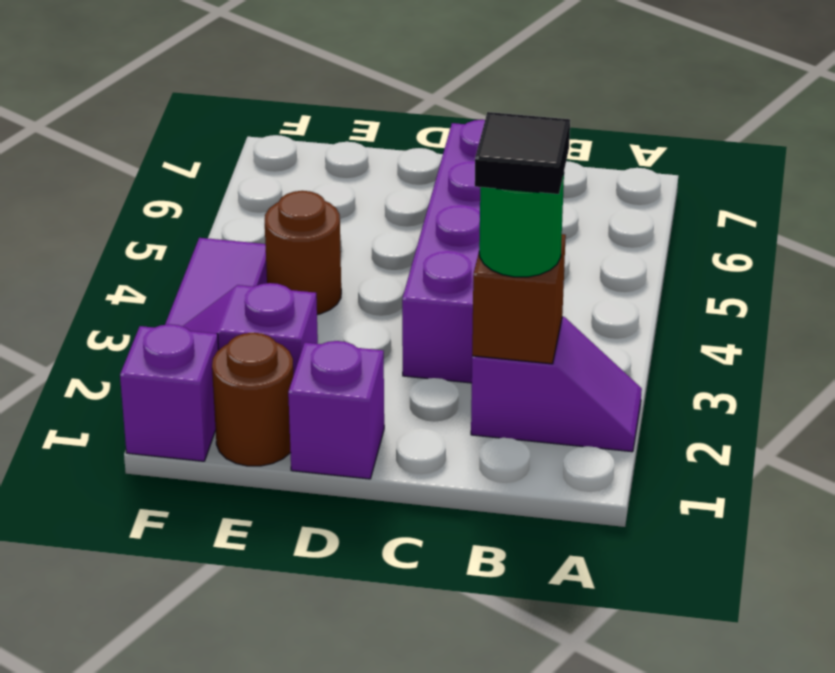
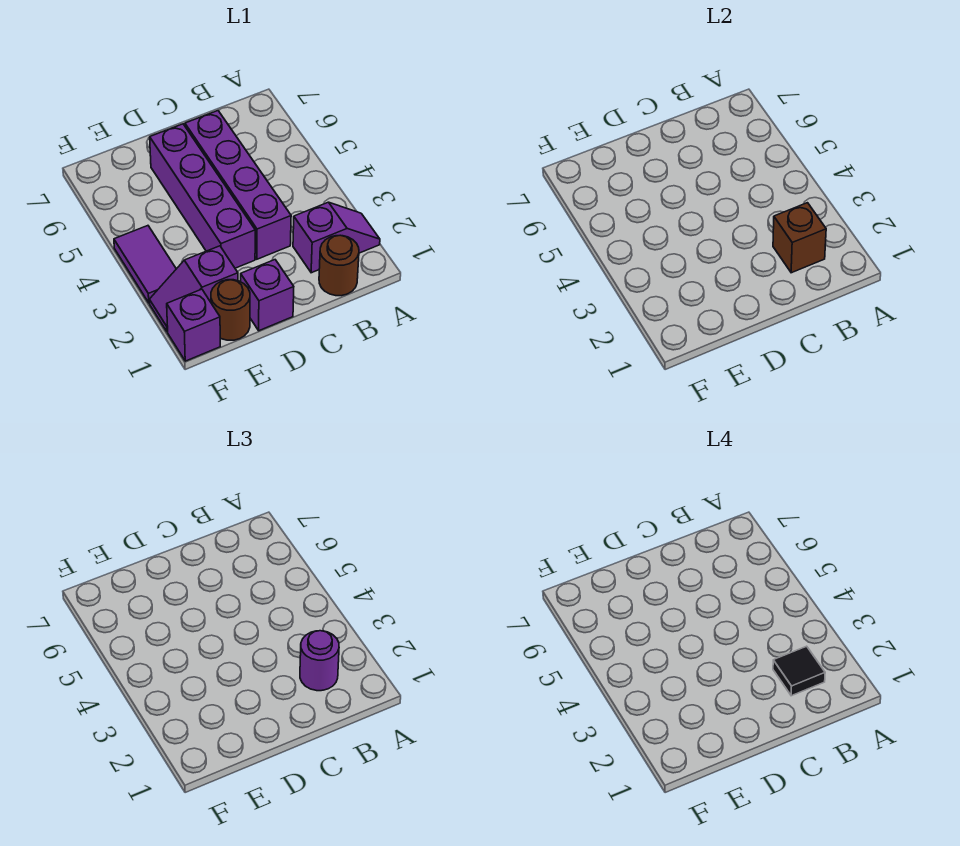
green round brick B2 level 3 -> purple round brick B2 level 3
none -> purple brick D3:D6 level 1
brown round brick E4 level 1 -> brown round brick B1 level 1

